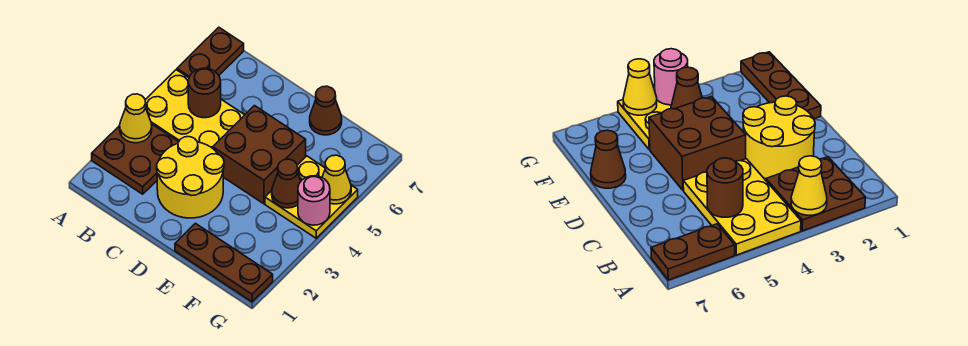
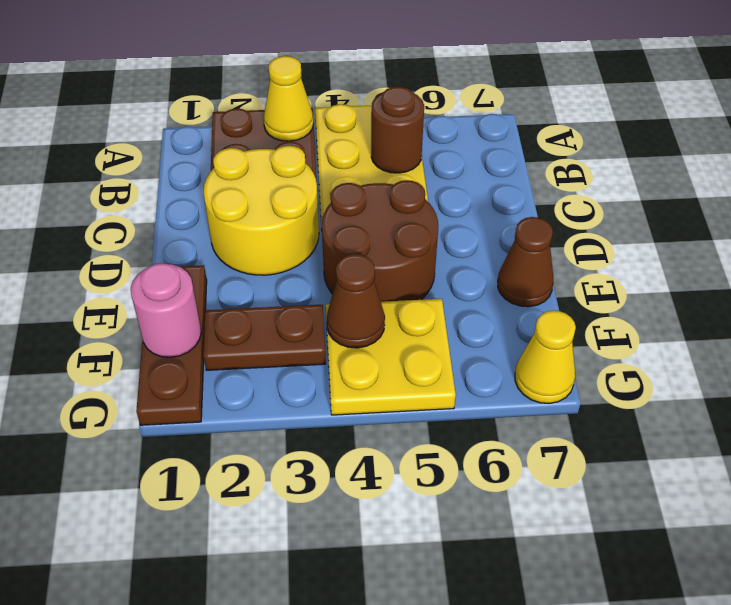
brown plate A6:A7 level 1 -> brown plate F2:F3 level 1
brown brick D4:E5 level 1 -> brown round brick D4:E5 level 1
pink round brick G4 level 2 -> pink round brick F1 level 2
yellow cone G5 level 2 -> yellow cone G7 level 1

